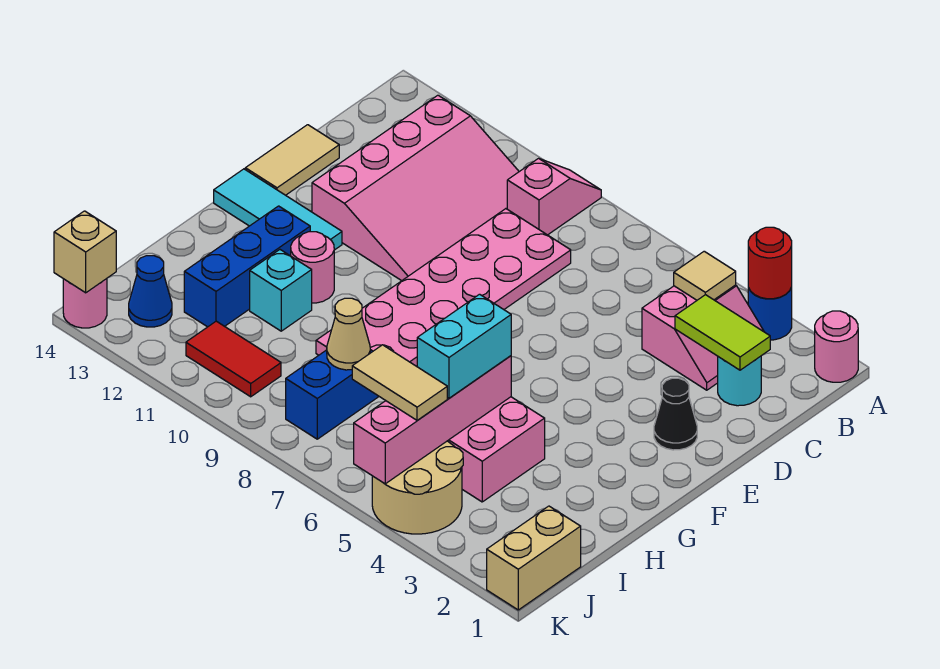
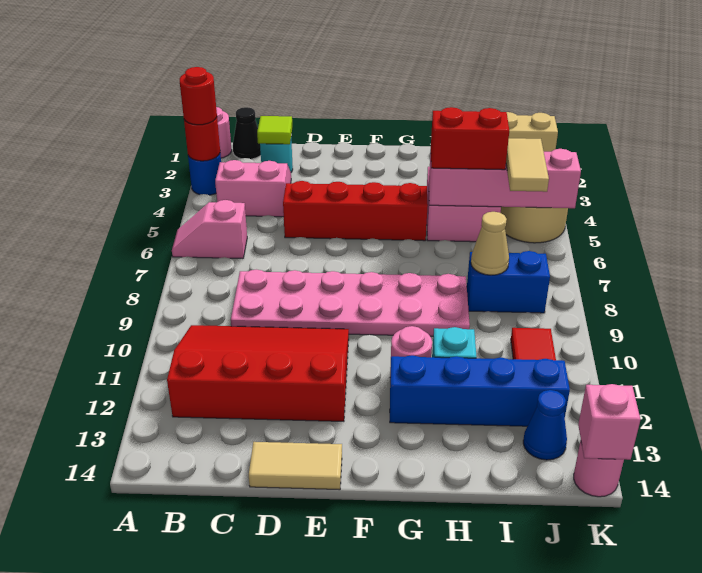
none -> red round brick A3 level 3
pink slope A9:B9 level 1 top B -> pink slope A6:B6 level 1 top B
tan tile B4 level 2 -> none
pink slope B10:E12 level 1 top 12 -> red slope B10:E12 level 1 top 12
lime tile C2:C3 level 2 -> lime tile C2 level 2
none -> red brick D5:G5 level 1
black cone E2 level 1 -> black cone B1 level 1
cyan tile F12:F14 level 1 -> none
blue brick G12:I12 level 1 -> blue brick G12:J12 level 1
cyan brick H5:I5 level 3 -> red brick H5:I5 level 3
tan brick K14 level 2 -> pink brick K14 level 2

